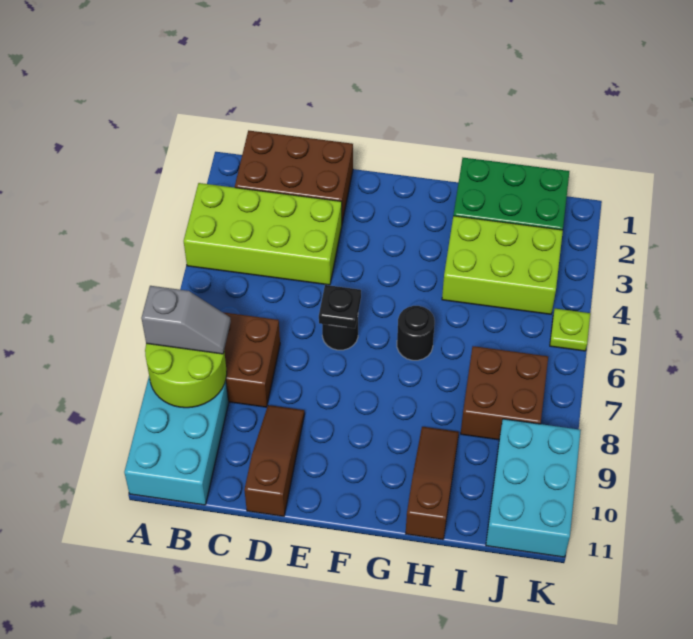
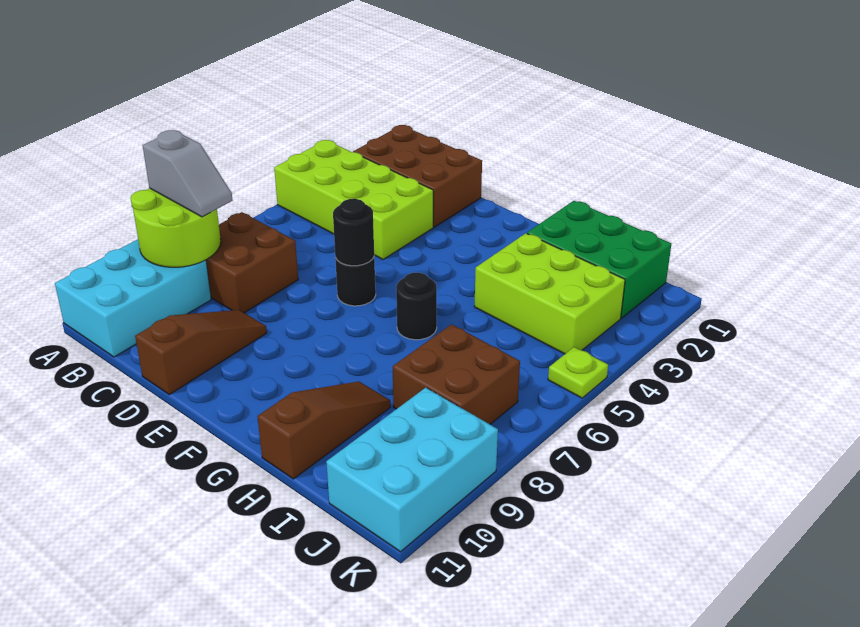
black plate E6 level 2 -> black round brick E6 level 2

